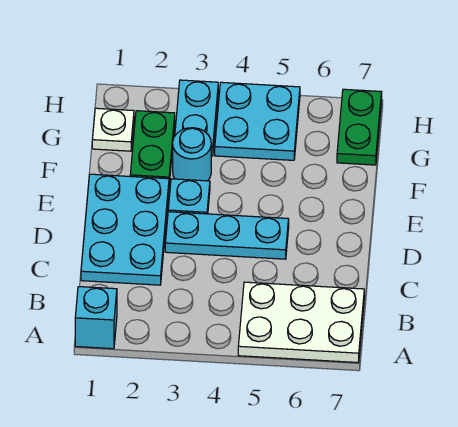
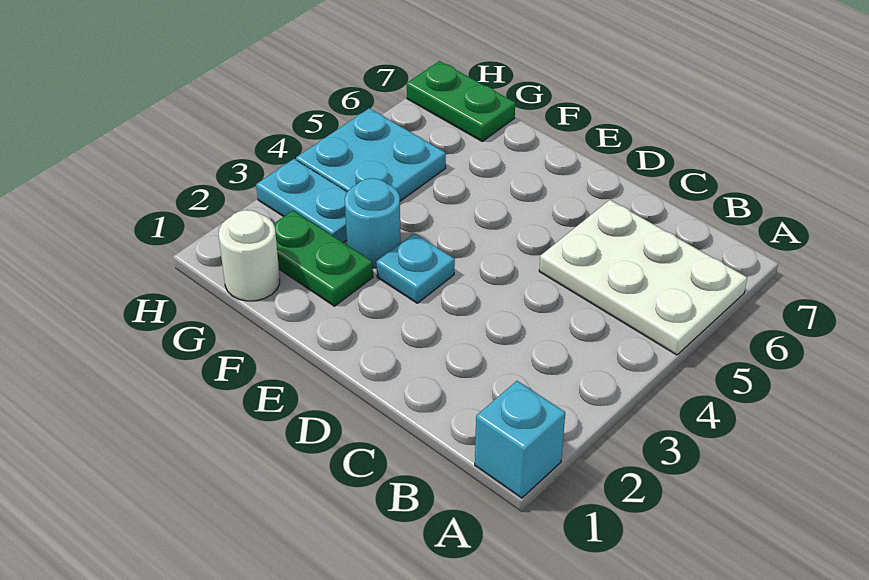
white plate A5:B7 level 1 -> white plate A5:C6 level 1
cyan plate C1:E2 level 1 -> none
cyan plate D3:D5 level 1 -> none
white plate G1 level 1 -> white round brick G1 level 1

